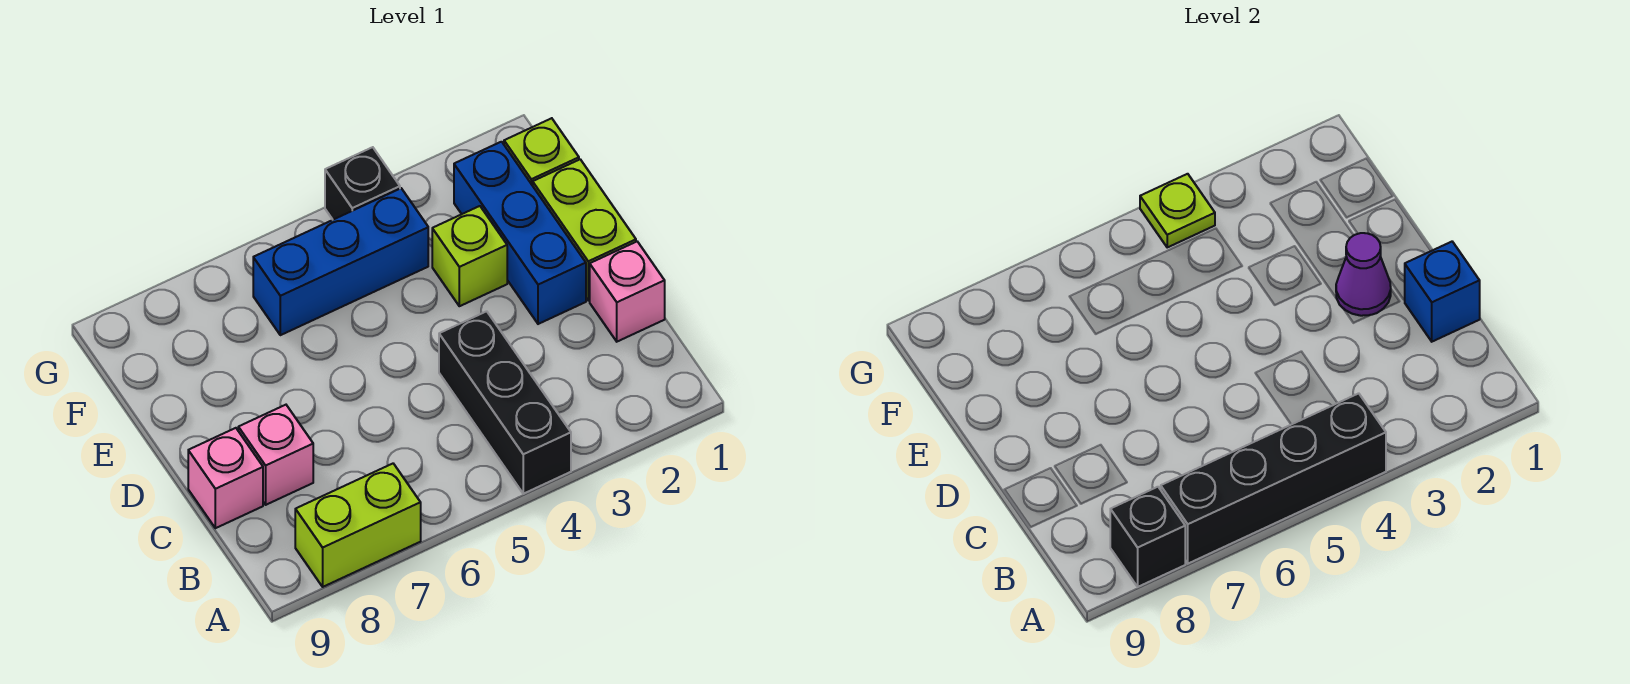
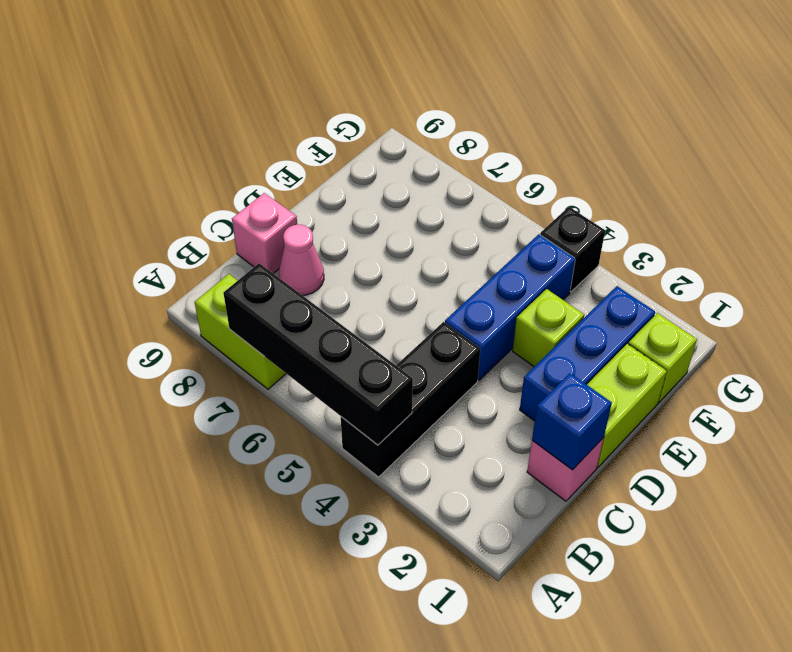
black brick A8 level 2 -> none
pink brick C8 level 1 -> pink cone C8 level 1
purple cone D2 level 2 -> none
blue brick F4:F6 level 1 -> blue brick D4:F4 level 1
lime plate G4 level 2 -> none

